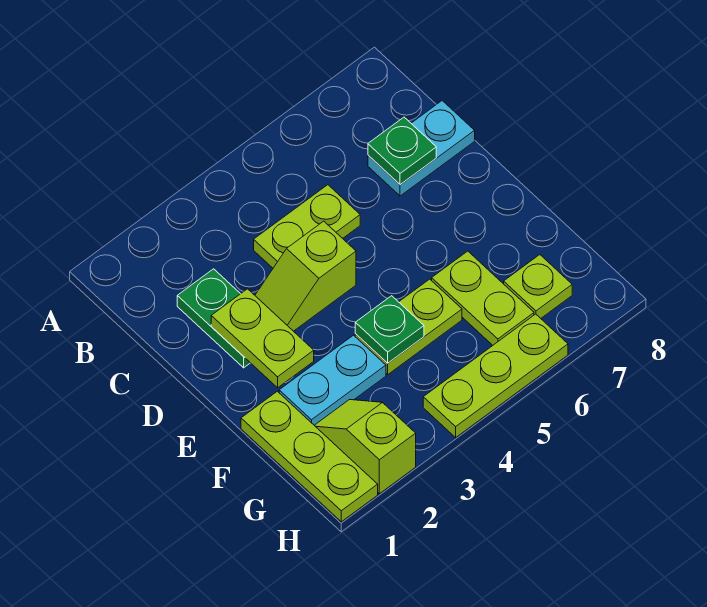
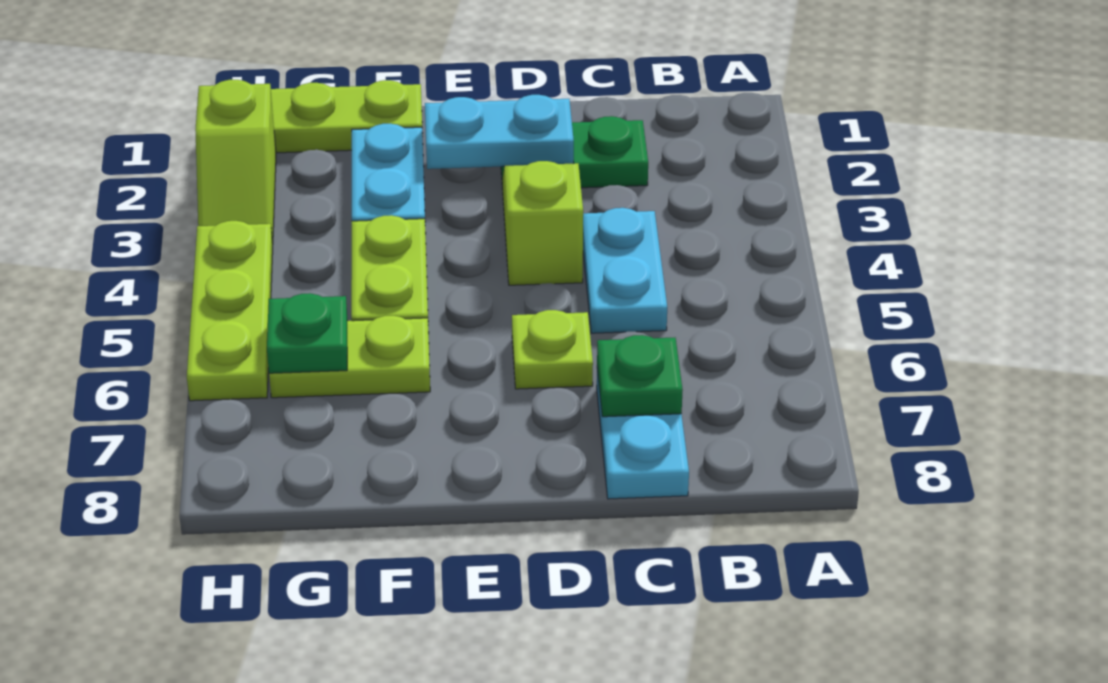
lime plate C4:C5 level 1 -> cyan plate C4:C5 level 1
lime plate D2:E2 level 2 -> cyan plate D2:E2 level 2
green plate F4 level 2 -> green plate G6 level 2
lime slope G2:H2 level 1 top H -> lime slope H2:H3 level 1 top 2
lime plate G7 level 1 -> lime plate D6 level 1

